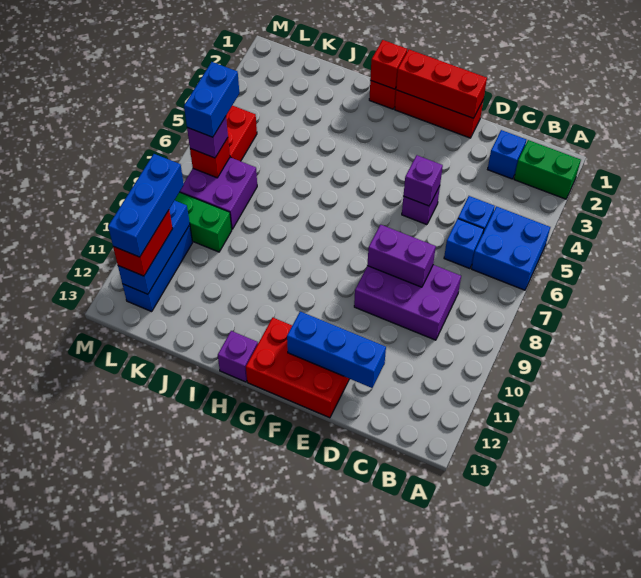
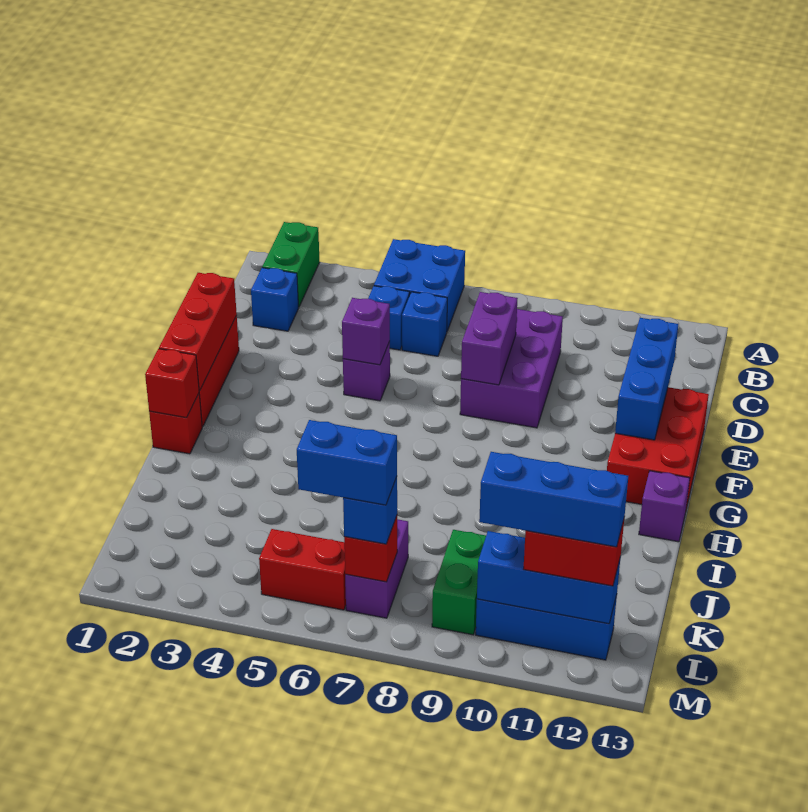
purple brick K7:L8 level 1 -> purple brick K7:L7 level 1
purple brick L7 level 3 -> blue brick L7 level 3

